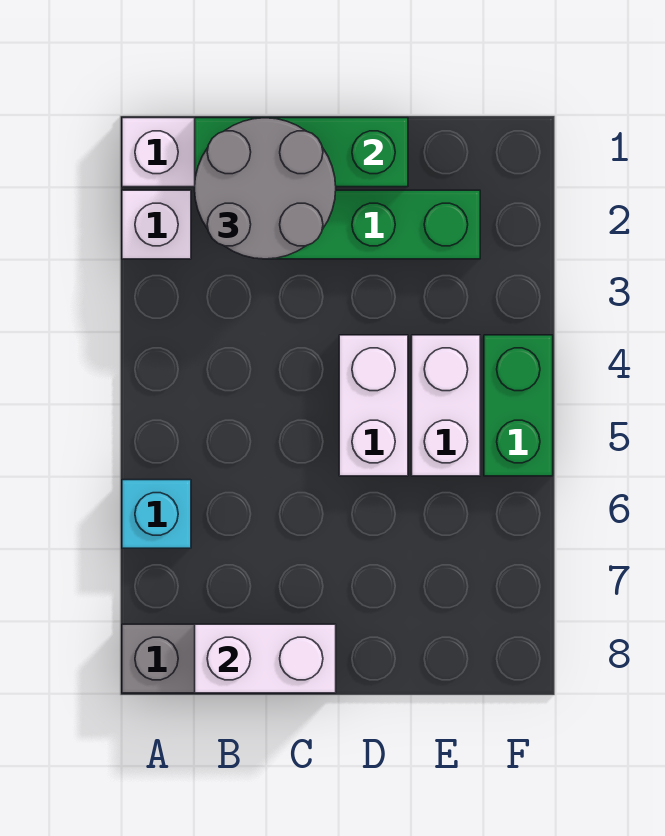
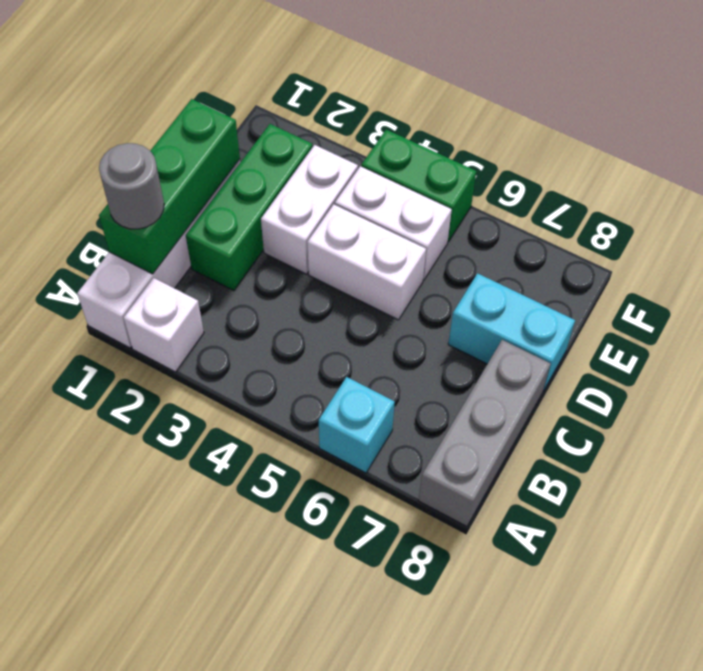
grey round brick B1:C2 level 3 -> grey round brick B1 level 3
white brick B8:C8 level 2 -> white brick D3:E3 level 1
none -> cyan brick D7:D8 level 1

